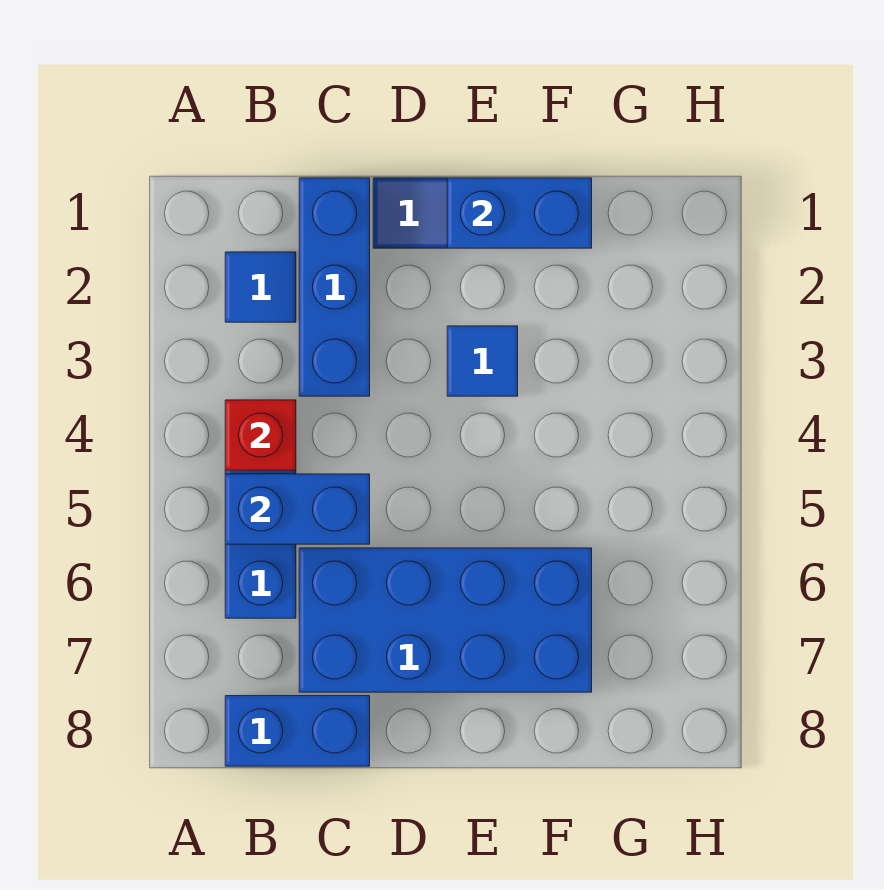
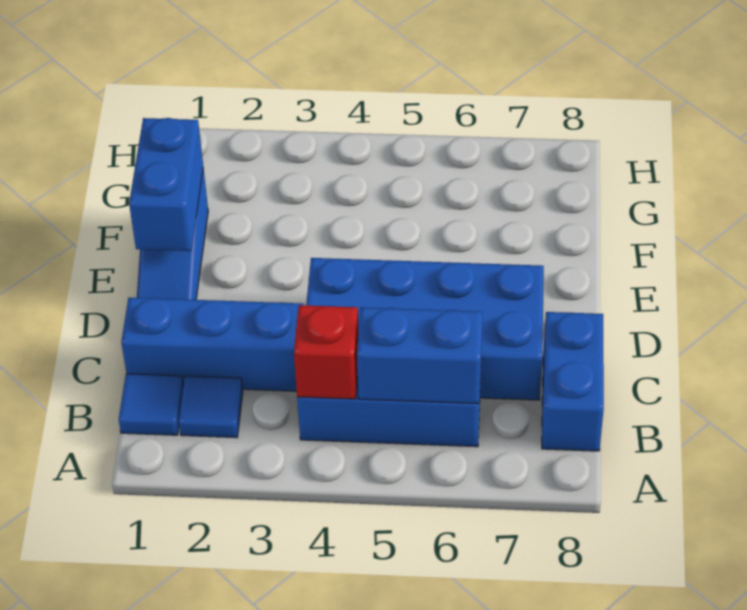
blue brick B5:C5 level 2 -> blue brick B5:B6 level 2
blue brick C6:F7 level 1 -> blue brick C4:D7 level 1
blue tile E3 level 1 -> blue tile B1 level 1

